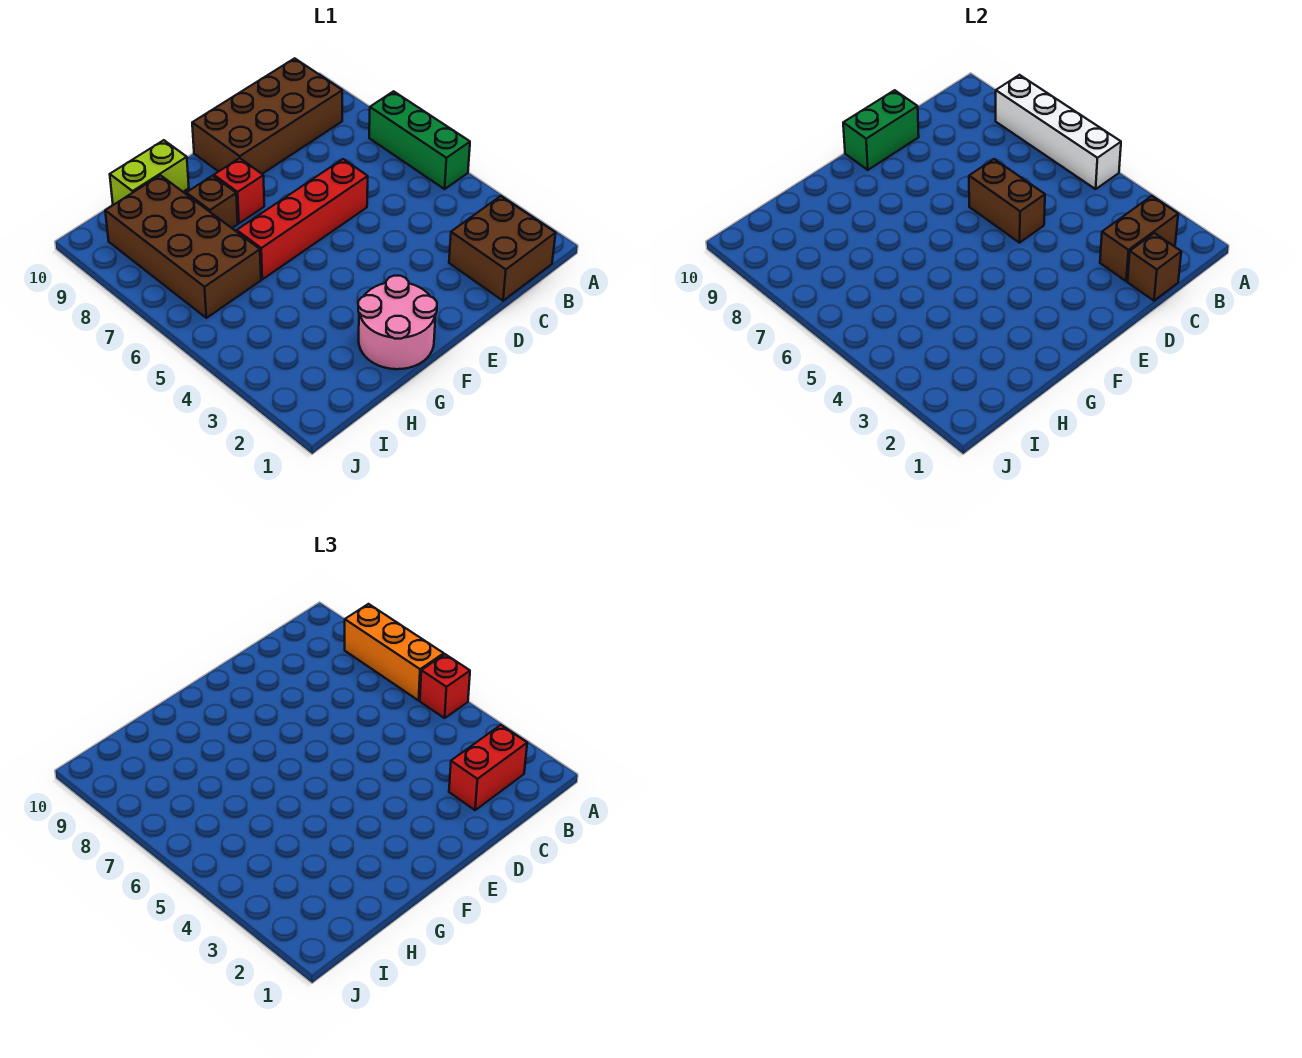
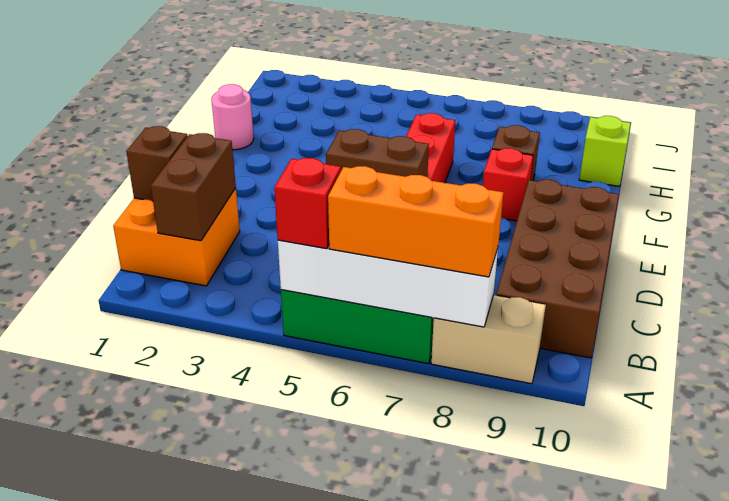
none -> tan brick A8:A9 level 1
brown brick B1:C2 level 1 -> orange brick B1:C2 level 1
red brick B2:C2 level 3 -> none
green brick D10:E10 level 2 -> none
pink round brick F1:G2 level 1 -> pink round brick G1 level 1
lime brick G10:H10 level 1 -> lime brick H10 level 1
brown brick H6:I9 level 1 -> none

